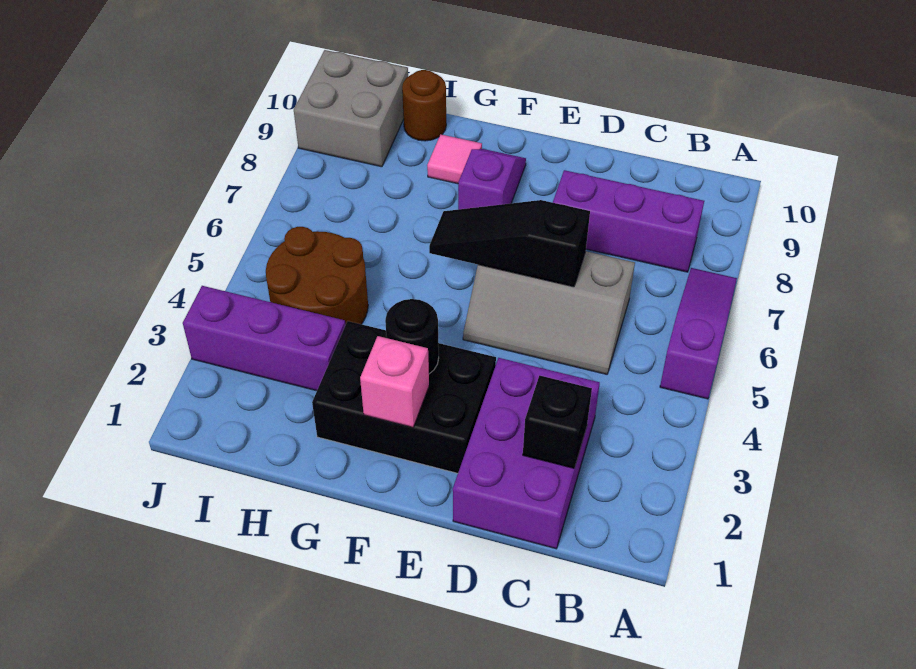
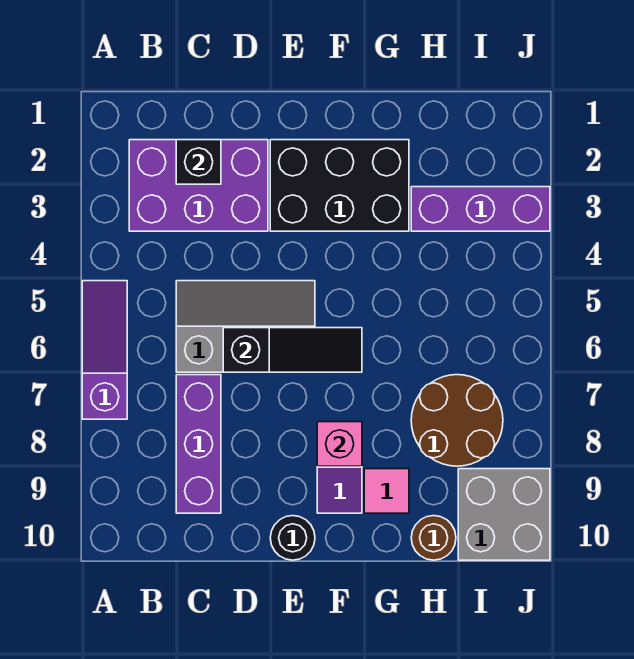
purple slope A5:A7 level 1 top 5 -> purple slope A5:A7 level 1 top 7
purple brick B8:D8 level 1 -> purple brick C7:C9 level 1
purple brick C1:D3 level 1 -> purple brick B2:D3 level 1
pink brick F2 level 2 -> pink brick F8 level 2
black round brick F3 level 2 -> black round brick E10 level 1
brown round brick H4:I5 level 1 -> brown round brick H7:I8 level 1

